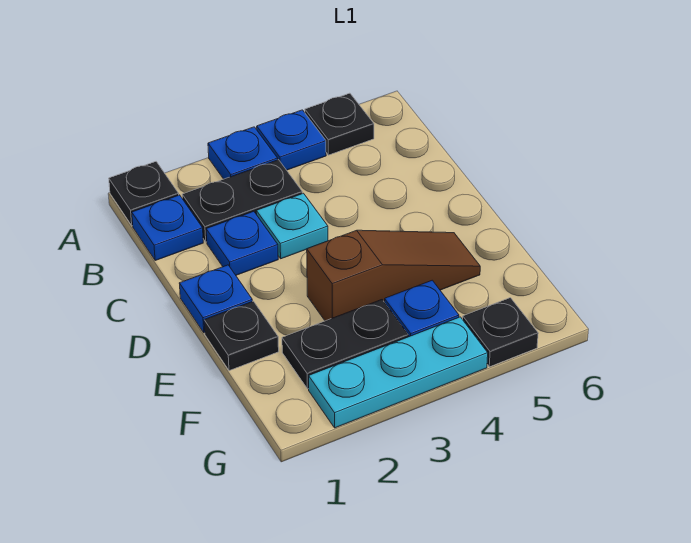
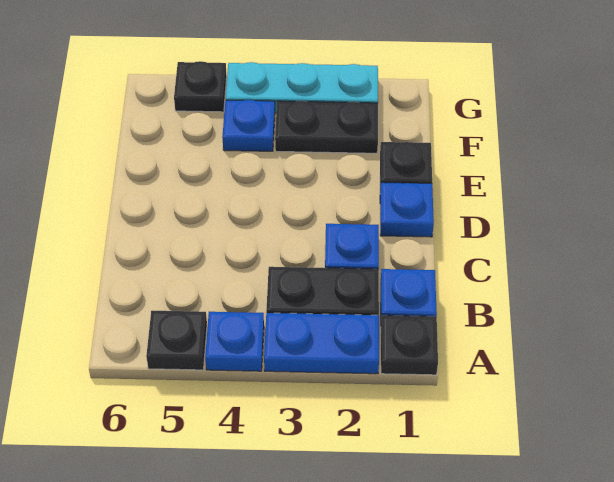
blue plate A3 level 1 -> blue plate A2:A3 level 1
cyan plate C3 level 1 -> none
brown slope E3:E5 level 1 top 3 -> none

